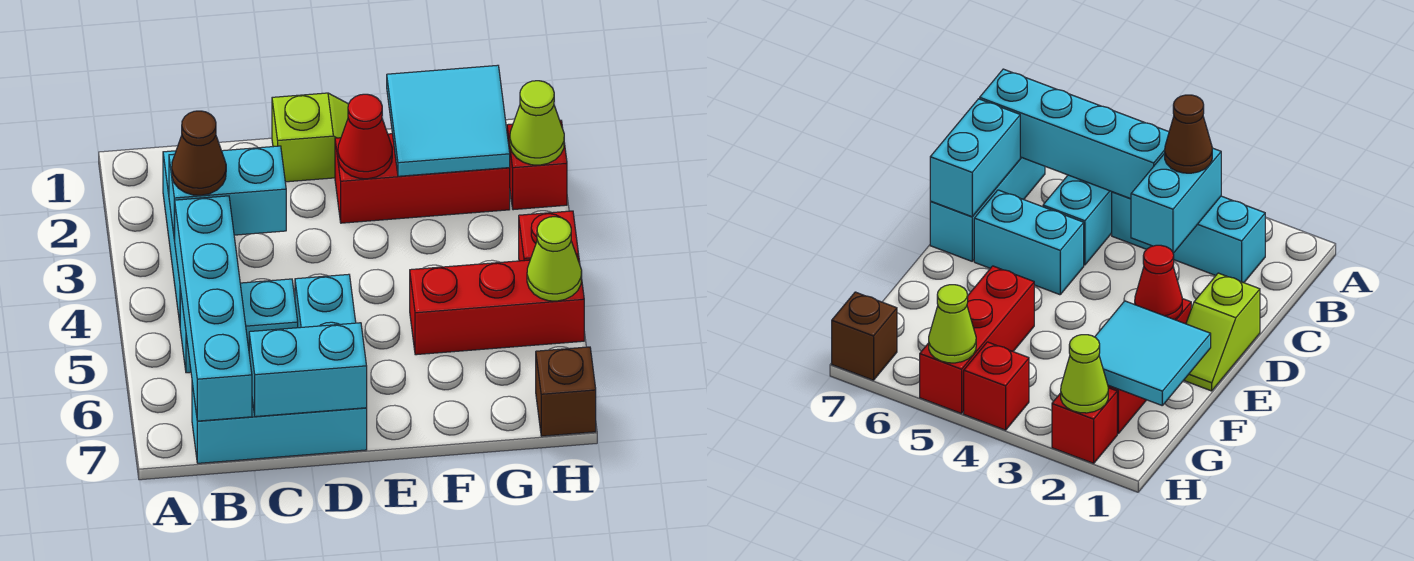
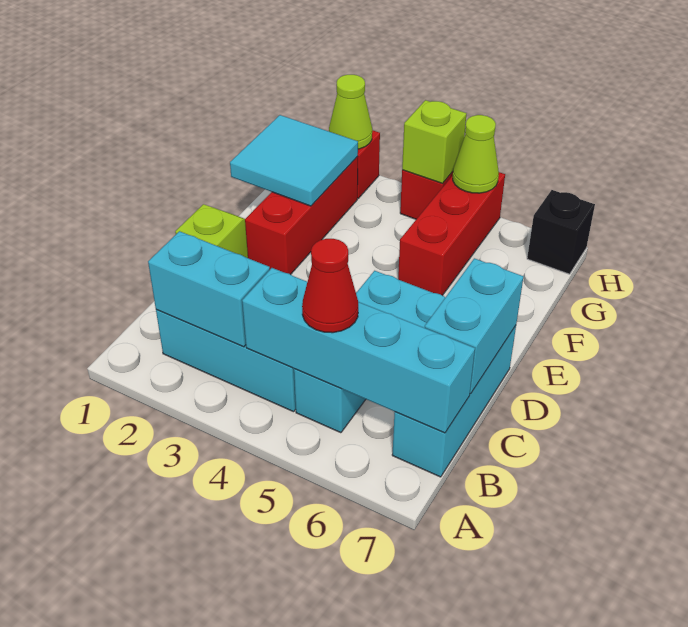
cyan brick B3:C3 level 2 -> cyan brick B2:B3 level 2
brown cone B3 level 3 -> none
red cone E2 level 2 -> red cone B5 level 3
none -> lime brick H4 level 2
brown brick H7 level 1 -> black brick H7 level 1

